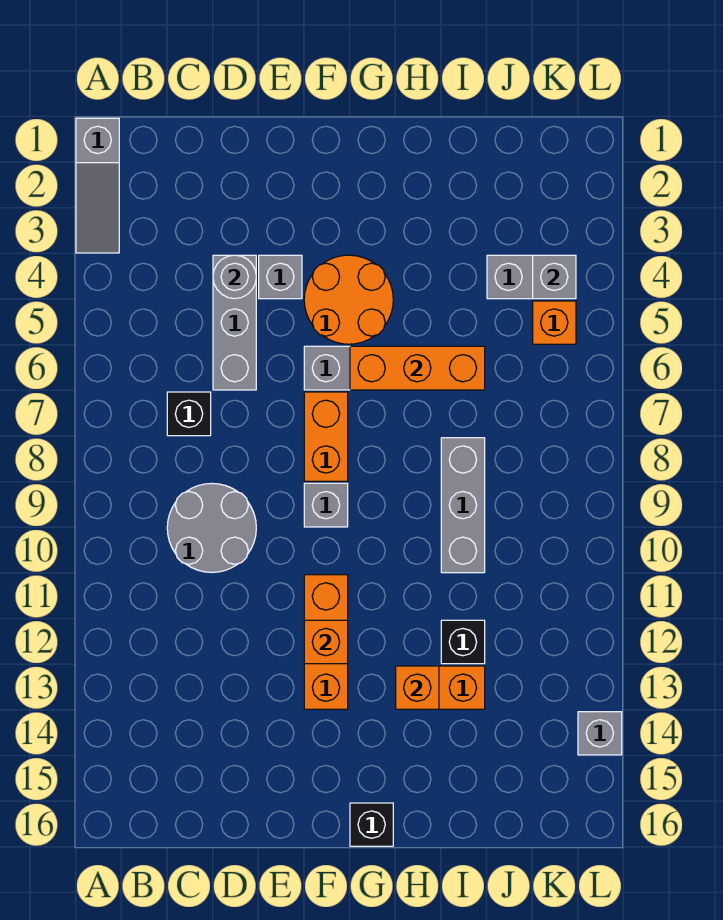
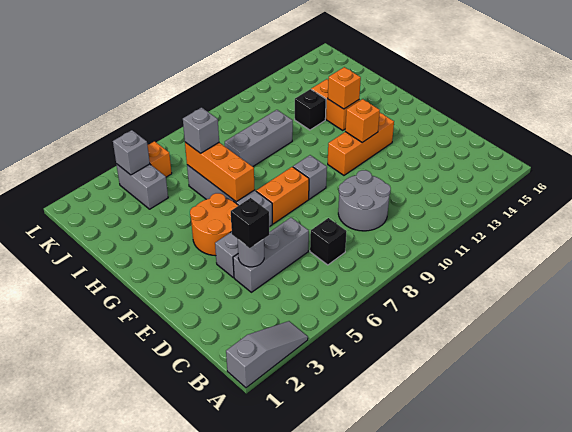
black brick G16 level 1 -> black brick D4 level 3
grey brick L14 level 1 -> grey brick I6 level 3

